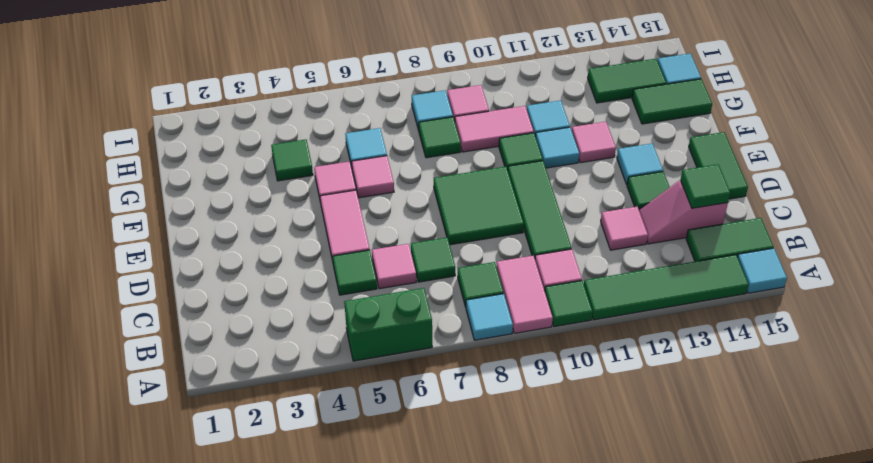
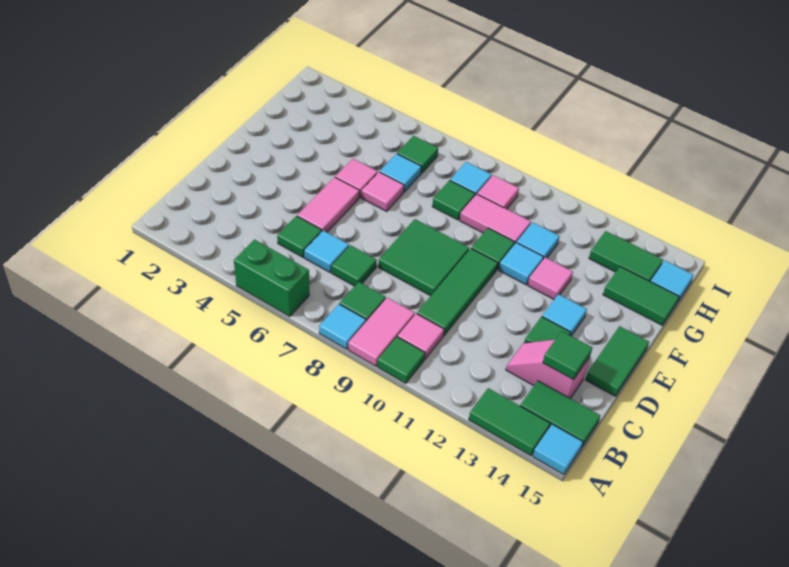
green tile A11:A14 level 1 -> green tile A13:A14 level 1
pink tile C6 level 1 -> cyan tile C6 level 1
pink tile C12 level 1 -> none
green tile G4 level 1 -> green tile H6 level 1

